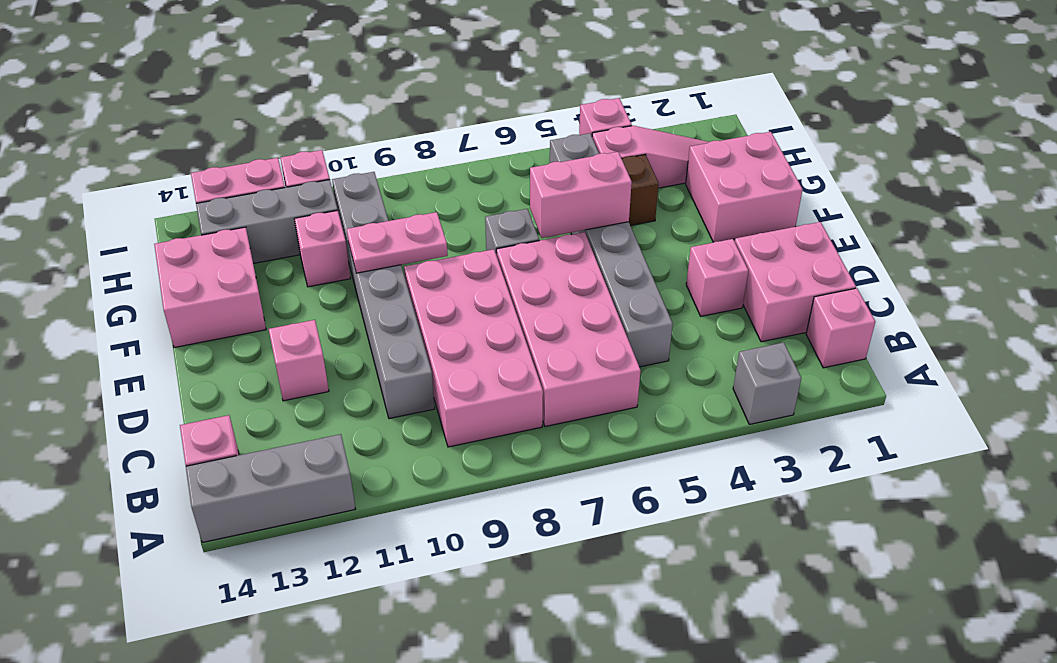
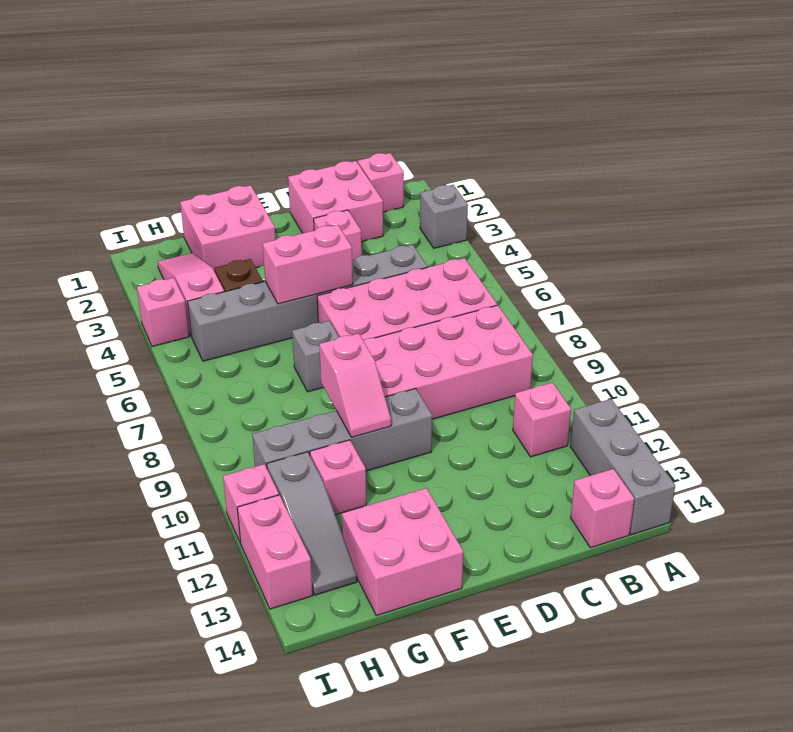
grey brick C10:H10 level 1 -> grey brick E10:H10 level 1
pink brick D12 level 1 -> pink brick B11 level 1
pink brick F5:F6 level 2 -> pink brick E5:F5 level 2
pink plate F9:F10 level 2 -> pink slope F9:F10 level 2 top 9
grey brick H11:H13 level 1 -> grey slope H11:H13 level 1 top 11

